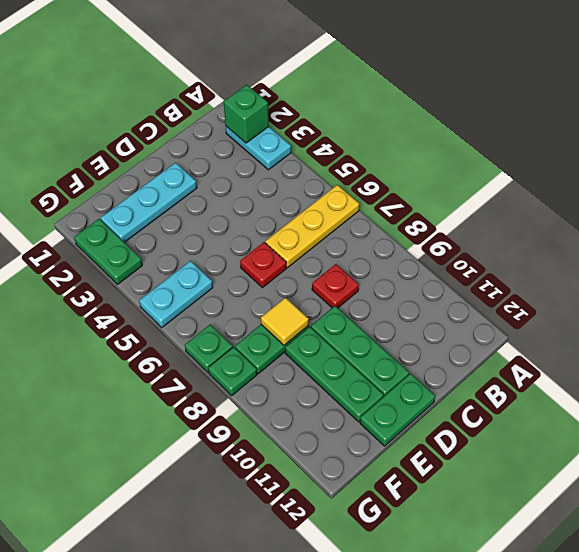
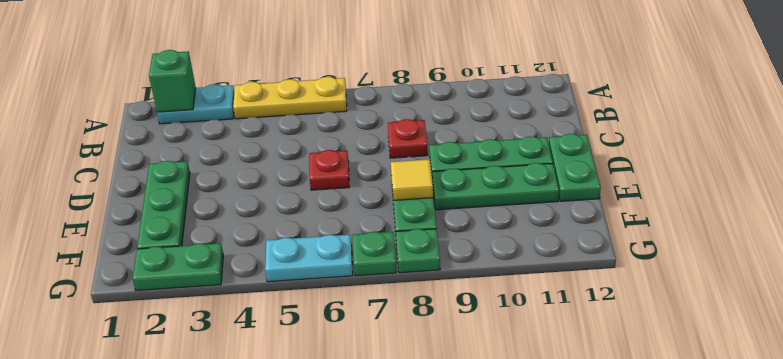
yellow plate A6:C6 level 1 -> yellow plate A4:A6 level 1
cyan plate D2:F2 level 1 -> green plate D2:F2 level 1
cyan plate F5:G5 level 1 -> cyan plate G5:G6 level 1

